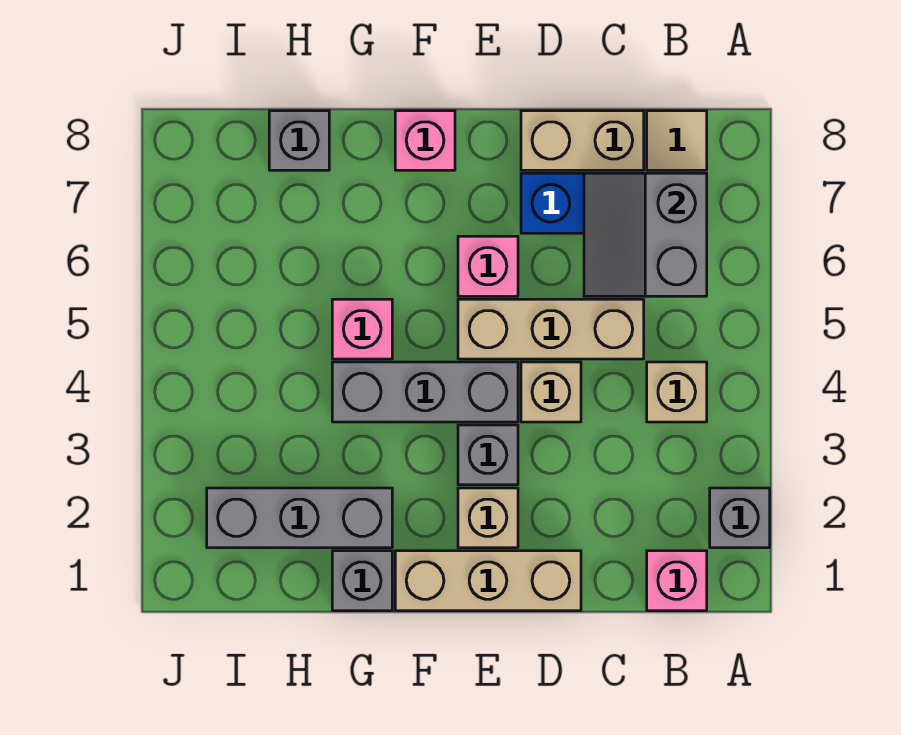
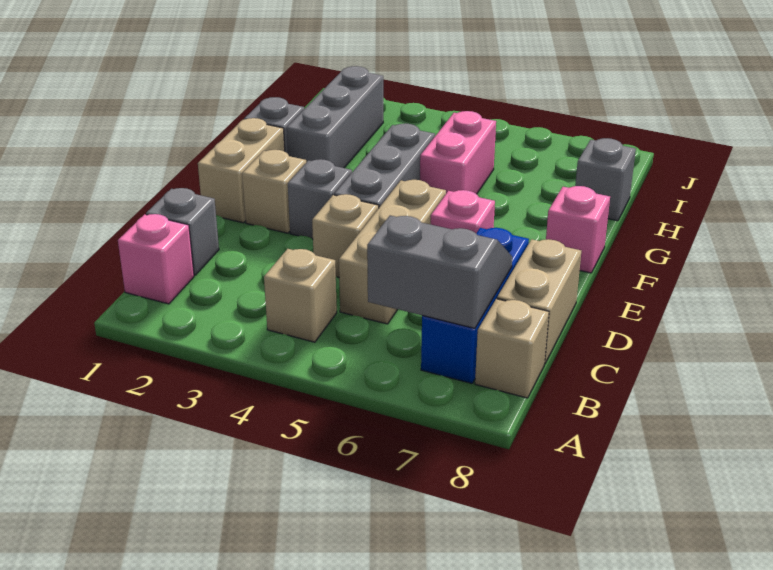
grey brick A2 level 1 -> grey brick C1 level 1
tan tile B8 level 1 -> tan brick B8 level 1
tan brick D1:F1 level 1 -> tan brick E1:F1 level 1
pink brick G5 level 1 -> pink brick G5:H5 level 1

